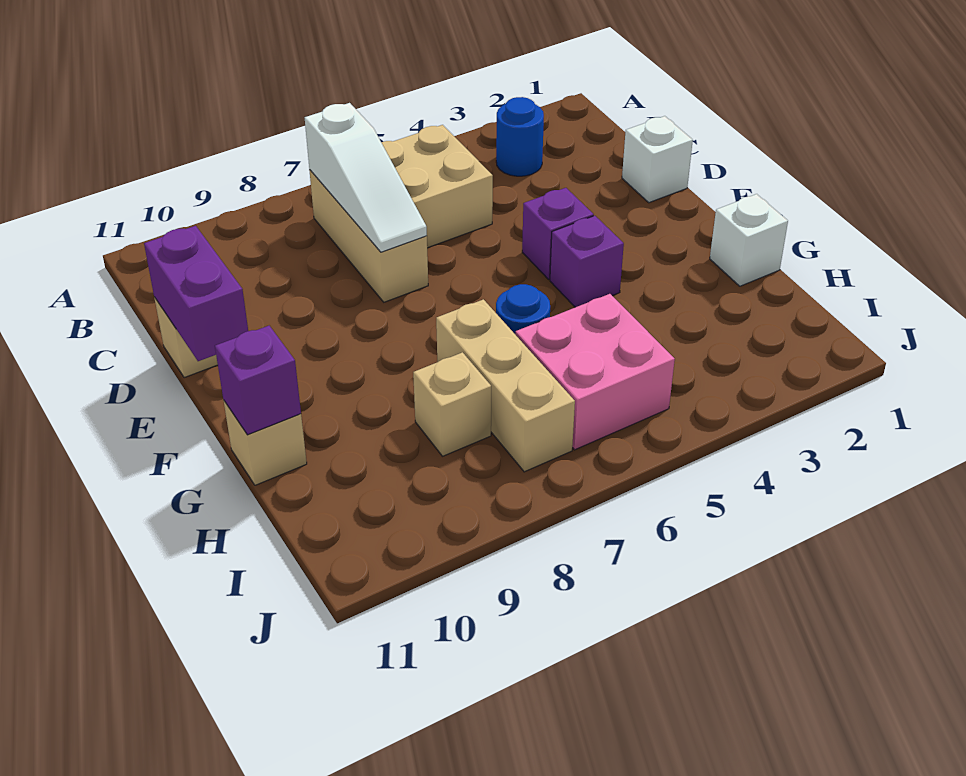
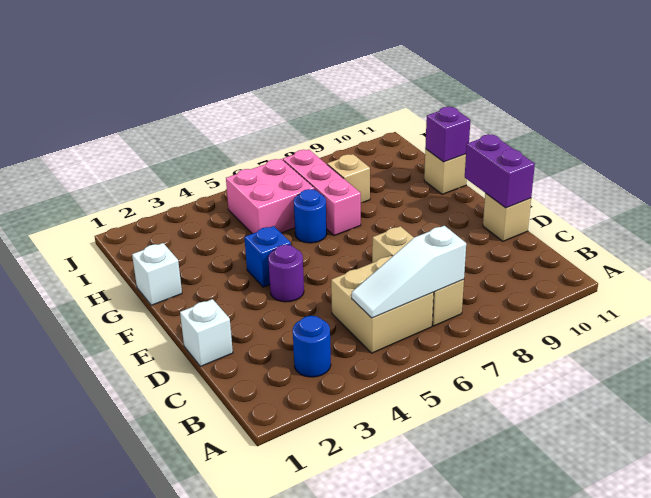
white slope B7:D7 level 2 top B -> white slope B5:B7 level 2 top 7
purple brick E4 level 1 -> purple round brick E4 level 1
purple brick F4 level 1 -> blue brick F4 level 1
tan brick G7:I7 level 1 -> pink brick G7:I7 level 1

